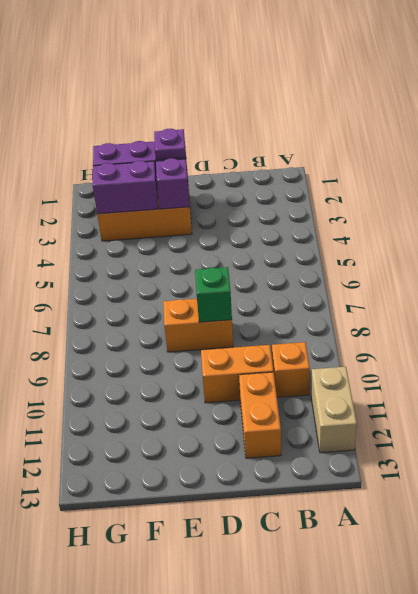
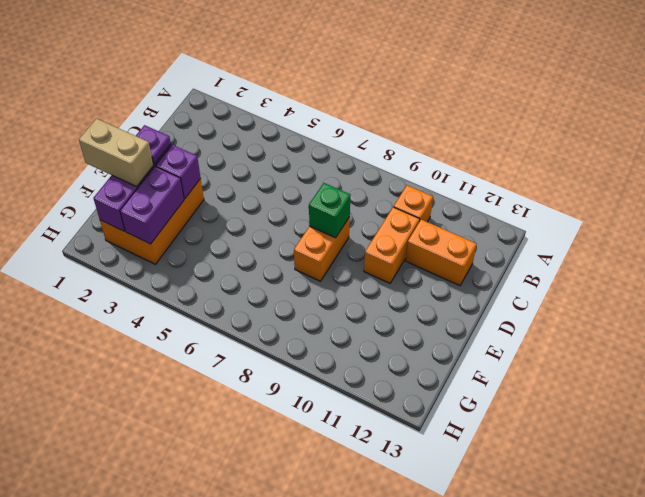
tan brick A11:A12 level 1 -> tan brick F1:F2 level 3

